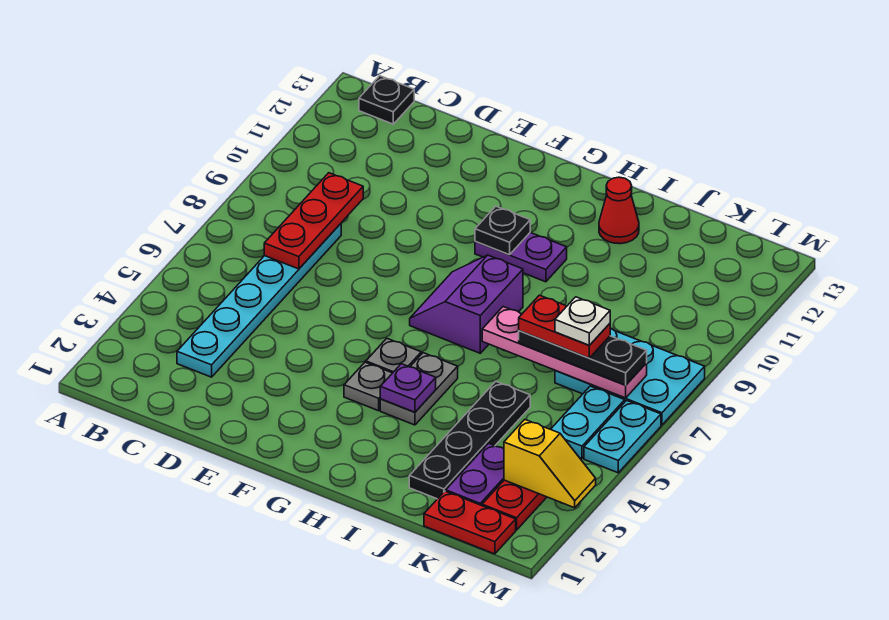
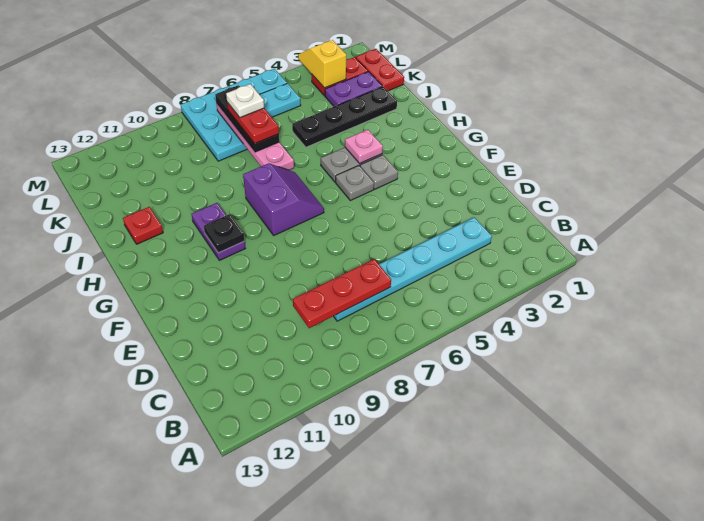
black plate B13 level 1 -> none
purple slope G7:H8 level 1 top H -> purple slope G7:H8 level 1 top 8
purple plate H4 level 2 -> pink plate H4 level 2
red cone I12 level 1 -> red plate I12 level 1

